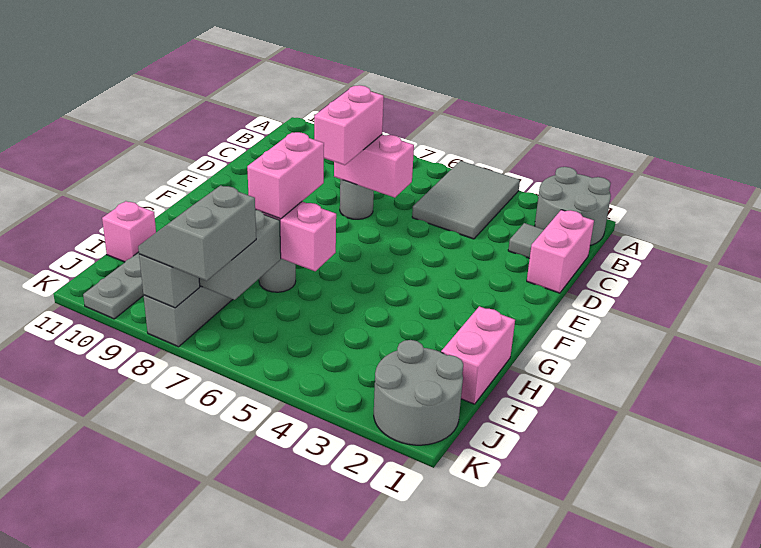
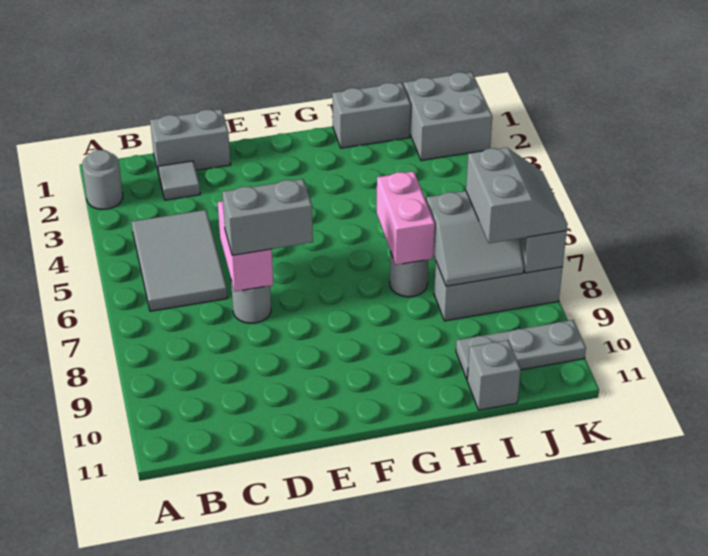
grey round brick A1:B2 level 1 -> grey round brick A2 level 1
grey tile A4:C5 level 1 -> grey tile B4:C6 level 1
pink brick C1:D1 level 1 -> grey brick C1:D1 level 1
pink brick D7:E7 level 3 -> grey brick D7:E7 level 3
pink brick G7:H7 level 3 -> none
pink brick H1:I1 level 1 -> grey brick H1:I1 level 1
pink brick I11 level 1 -> grey brick I11 level 1
grey round brick J1:K2 level 1 -> grey brick J1:K2 level 1
grey slope J7:K8 level 3 top 7 -> grey slope J7:K8 level 3 top J

